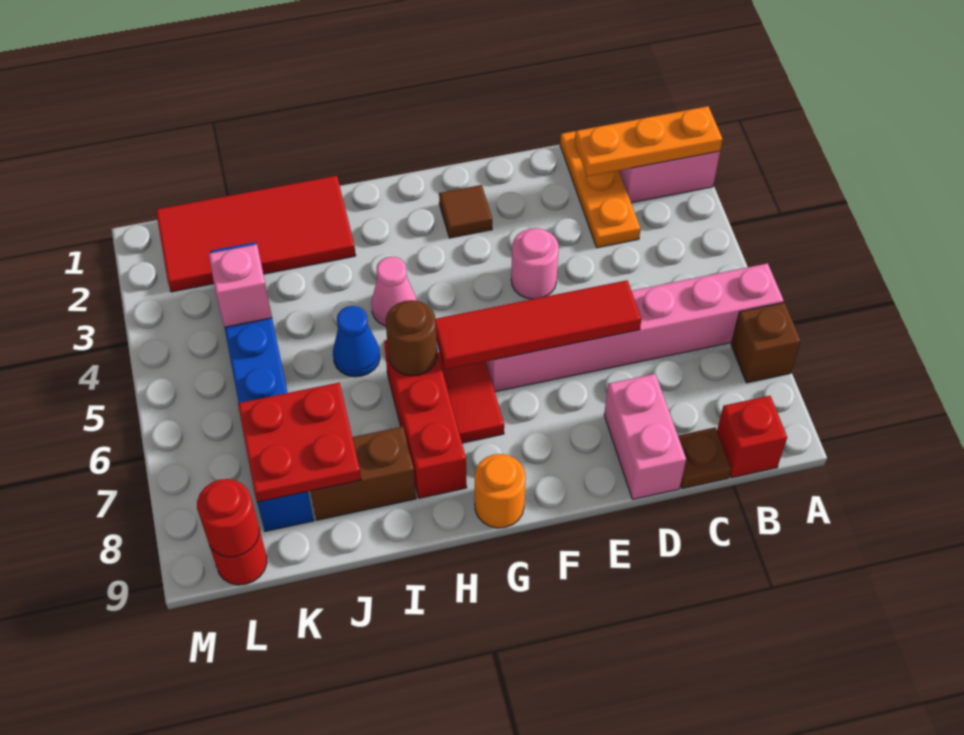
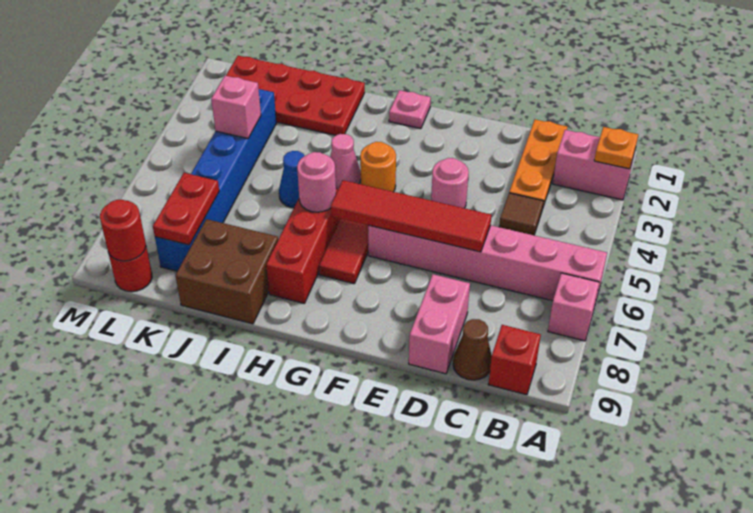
orange plate A2:C2 level 2 -> orange plate A2 level 2
brown brick A7 level 1 -> pink brick A7 level 1
brown plate C9 level 1 -> brown cone C9 level 1
brown tile F2 level 1 -> brown tile C4 level 1
none -> pink plate G1 level 1
orange round brick G9 level 1 -> orange round brick G4 level 1
brown round brick H6 level 2 -> pink round brick H6 level 2
red tile I1:L2 level 1 -> red plate I1:L2 level 1
brown brick I8:J8 level 1 -> brown brick I8:J9 level 1
red plate J7:K8 level 2 -> red plate K7:K8 level 2

